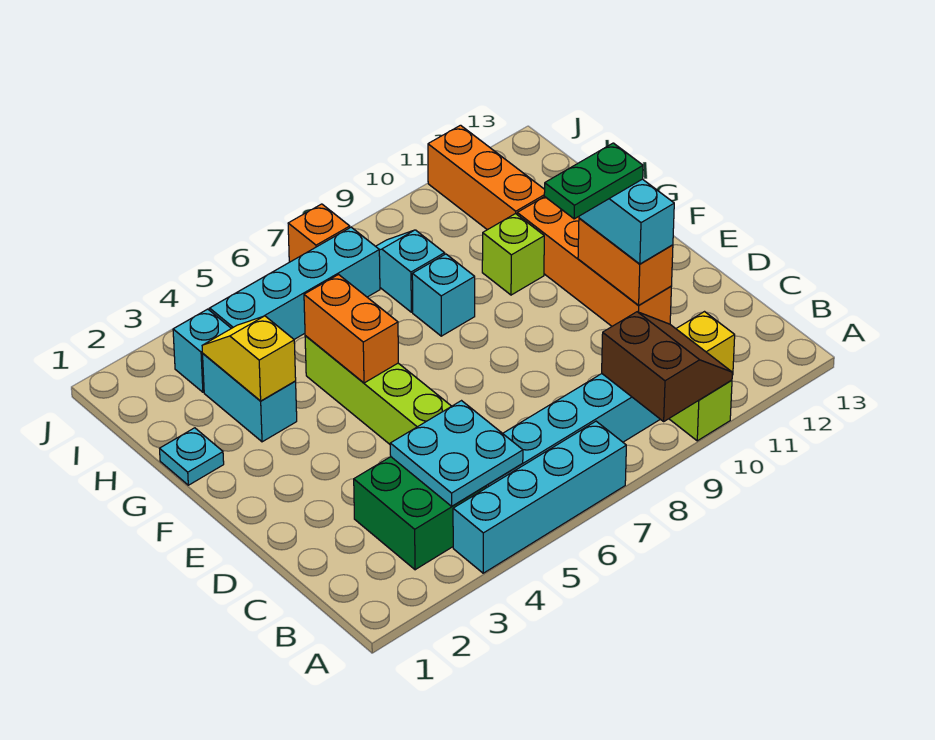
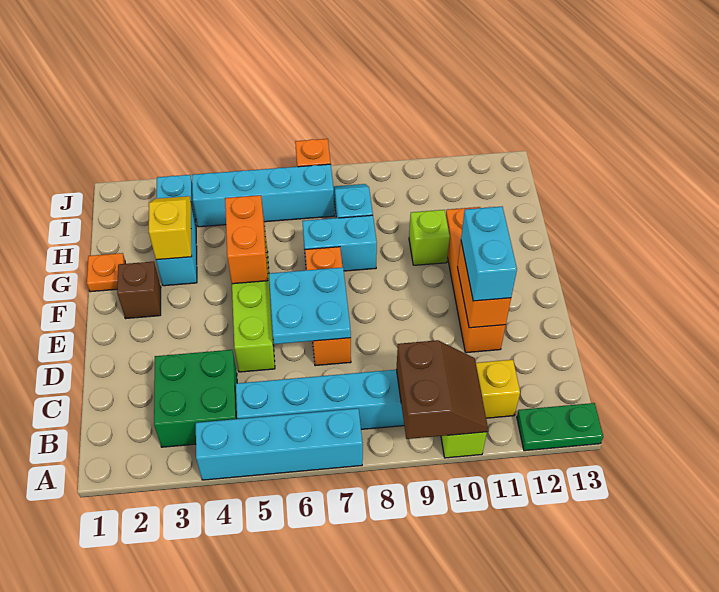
cyan plate B4:C5 level 2 -> cyan plate D6:E7 level 2
green plate E10:E11 level 4 -> green plate A12:A13 level 1
none -> brown brick F2 level 1
cyan plate G1 level 1 -> orange plate G1 level 1
cyan brick G8 level 1 -> cyan brick G7:G8 level 1
orange brick H11:J11 level 1 -> orange brick D7:F7 level 1

